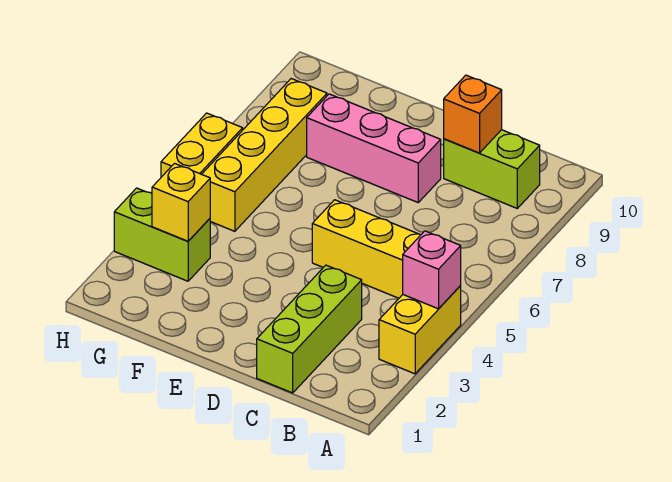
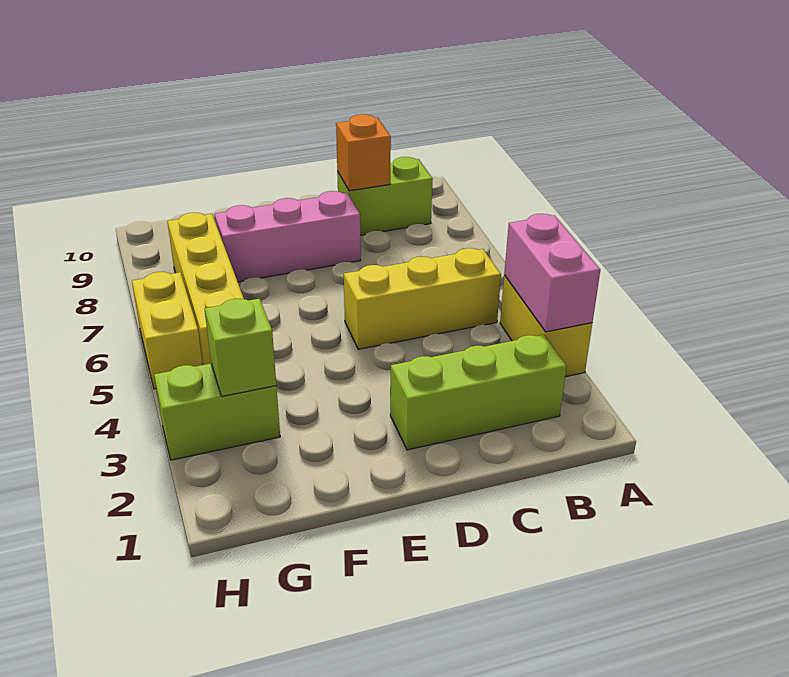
pink brick A4 level 2 -> pink brick A3:A4 level 2
lime brick C1:C3 level 1 -> lime brick B2:D2 level 1
yellow brick G3 level 2 -> lime brick G3 level 2

